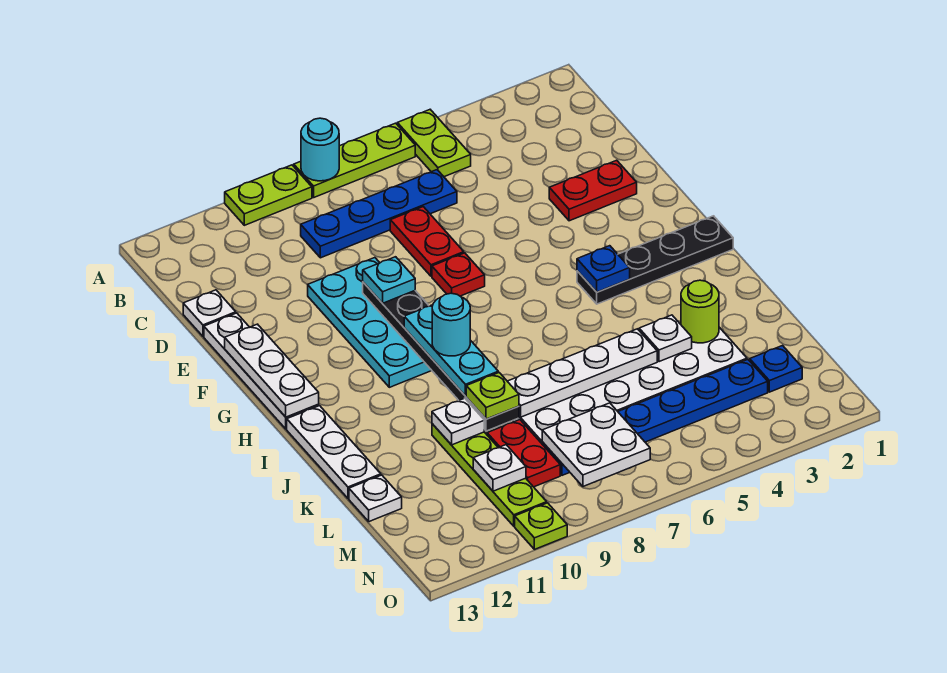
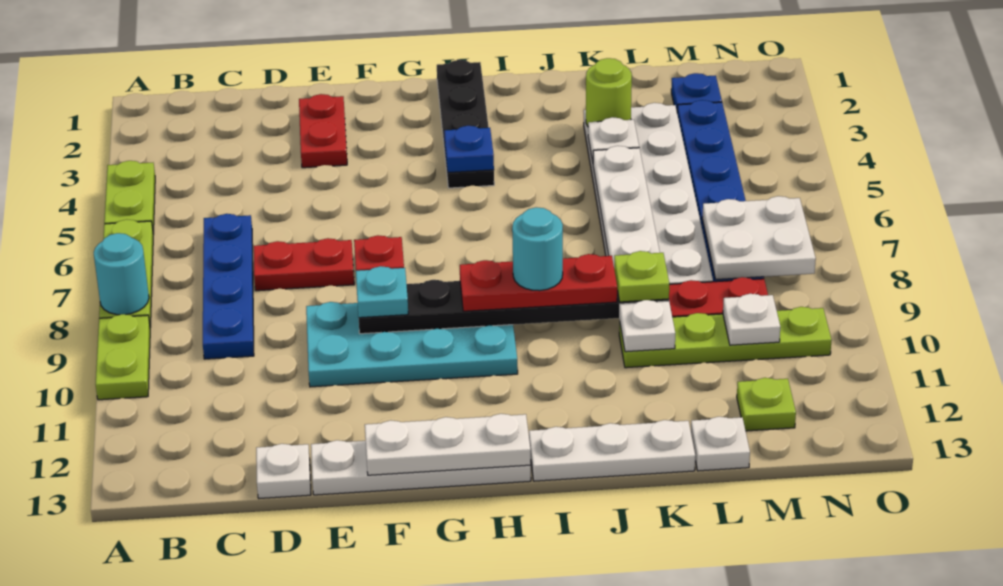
lime plate A5:B5 level 1 -> lime plate A4:A5 level 1
cyan plate H9:J9 level 3 -> red plate H9:J9 level 3
lime plate O10 level 1 -> lime plate M12 level 1

